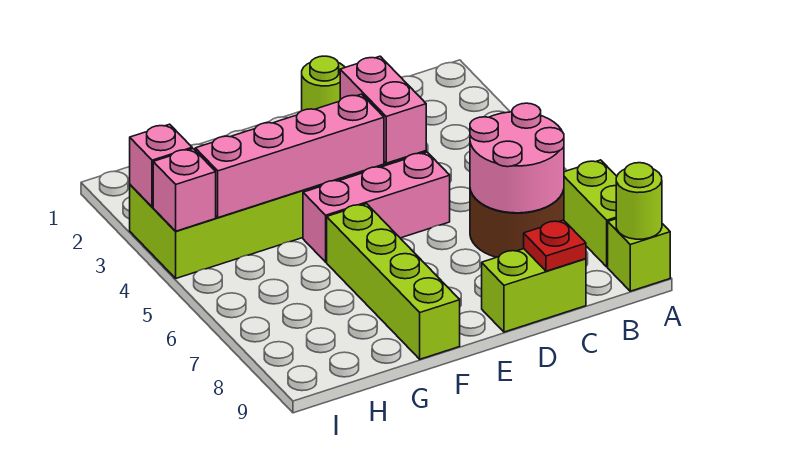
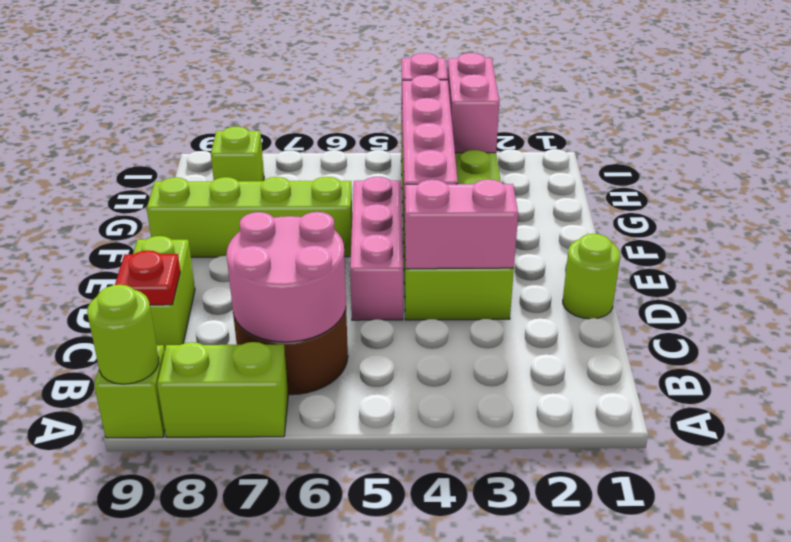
none -> lime brick H8 level 1
pink brick I3 level 2 -> pink brick H3:I3 level 2

